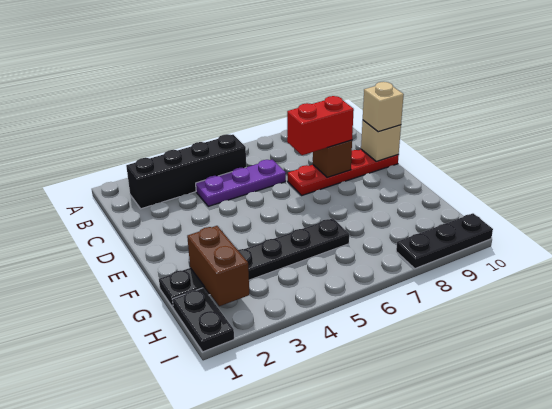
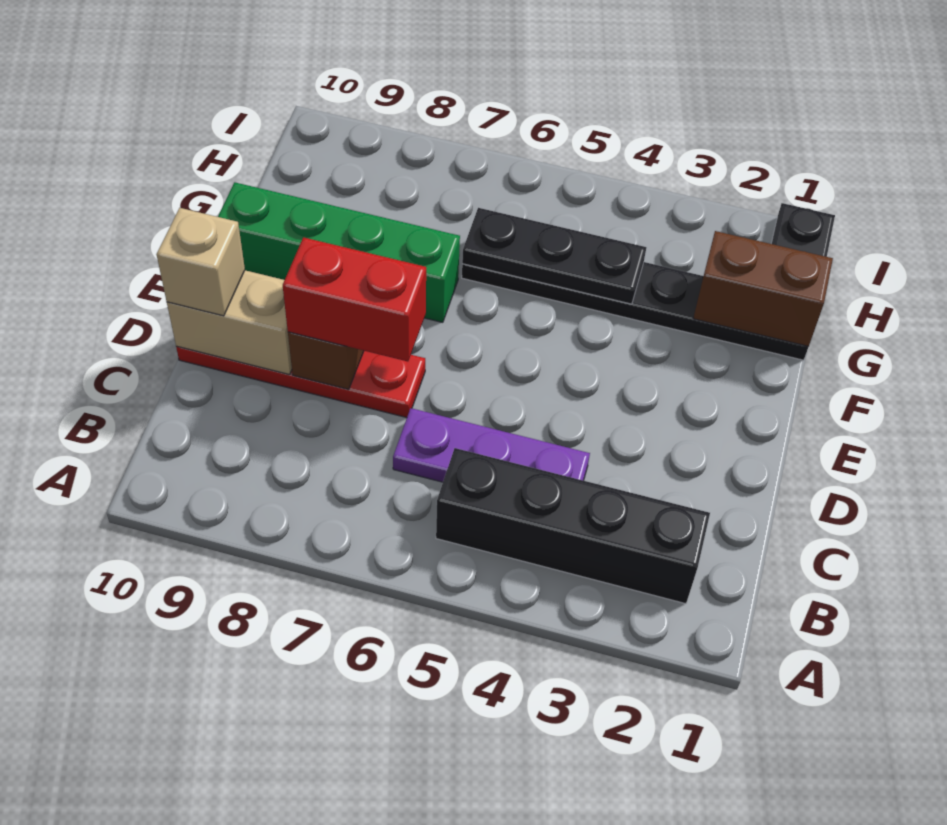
tan brick D10 level 2 -> tan brick D9:D10 level 2
none -> green brick F7:F10 level 1
brown brick G2:H2 level 2 -> brown brick G1:G2 level 2
black plate I8:I10 level 1 -> black plate G4:G6 level 2

